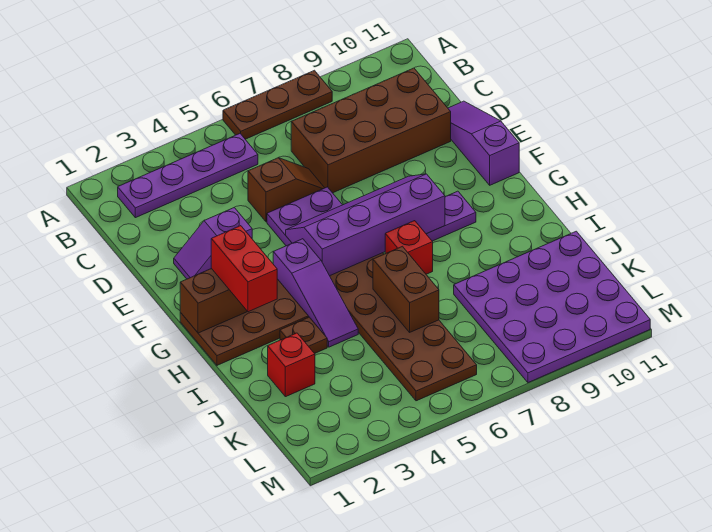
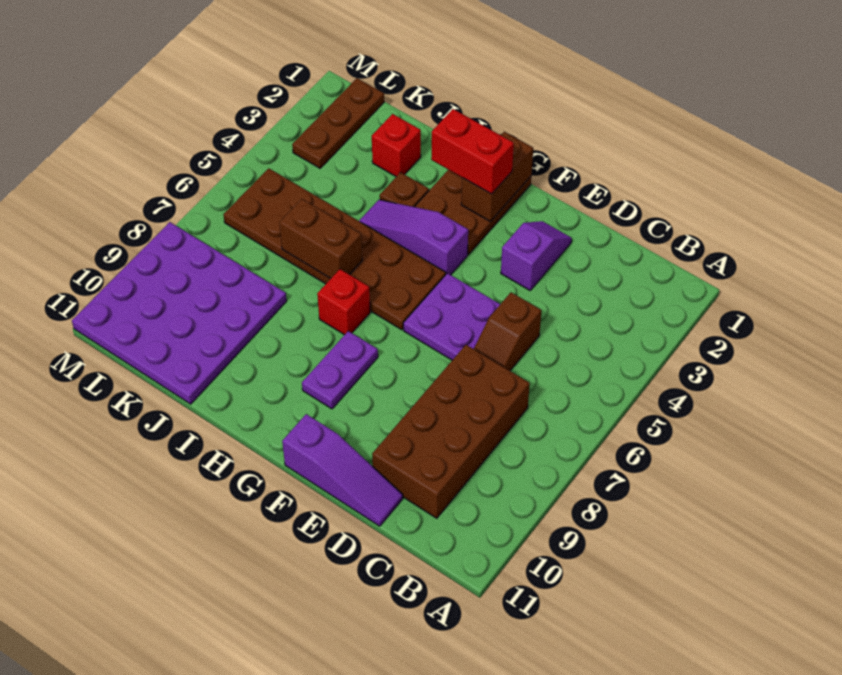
brown plate A6:A8 level 1 -> brown plate L1:L3 level 1
purple plate B2:B5 level 1 -> none
purple slope F5:G8 level 2 top G -> none

